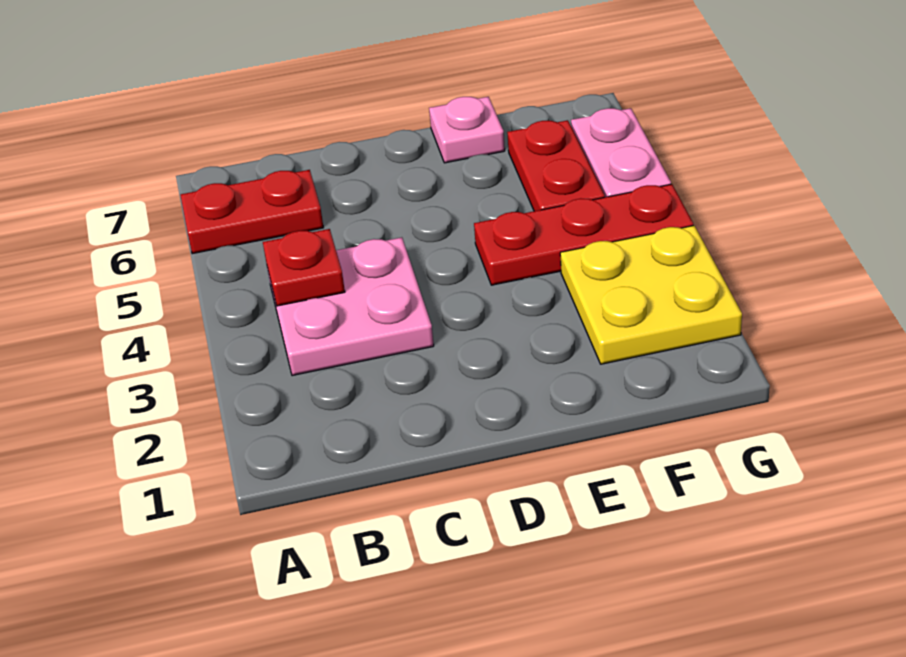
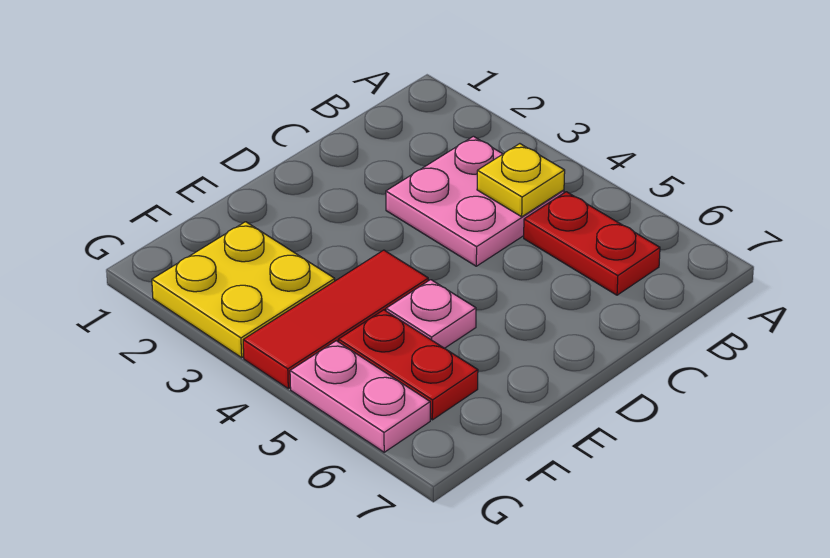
red plate A6:B6 level 1 -> red plate B5:B6 level 1
red plate B4 level 2 -> yellow plate B4 level 2
red plate E4:G4 level 1 -> red tile E4:G4 level 1
pink plate E7 level 1 -> pink plate E5 level 1

